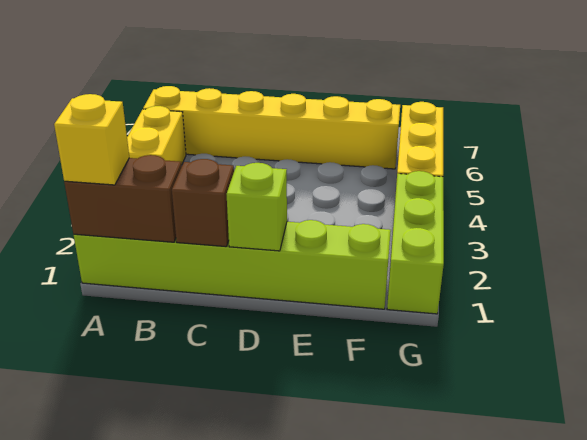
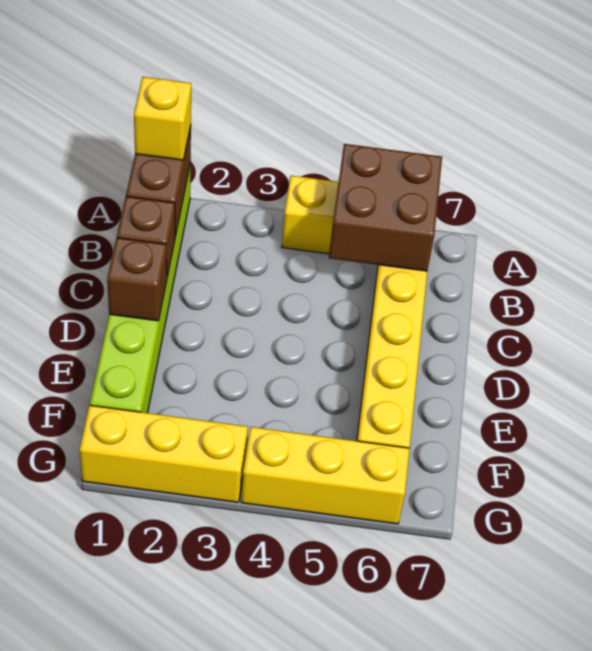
none -> brown brick A5:B6 level 2
lime brick D1 level 2 -> brown brick D1 level 2
lime brick G1:G3 level 1 -> yellow brick G1:G3 level 1

